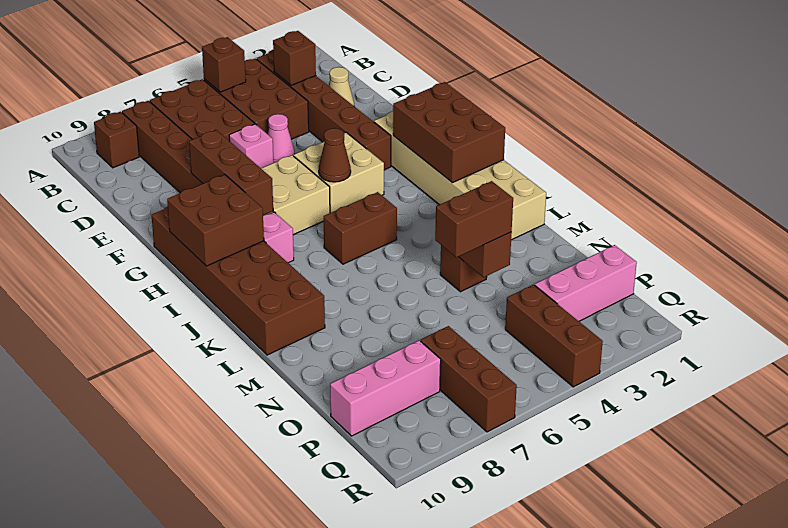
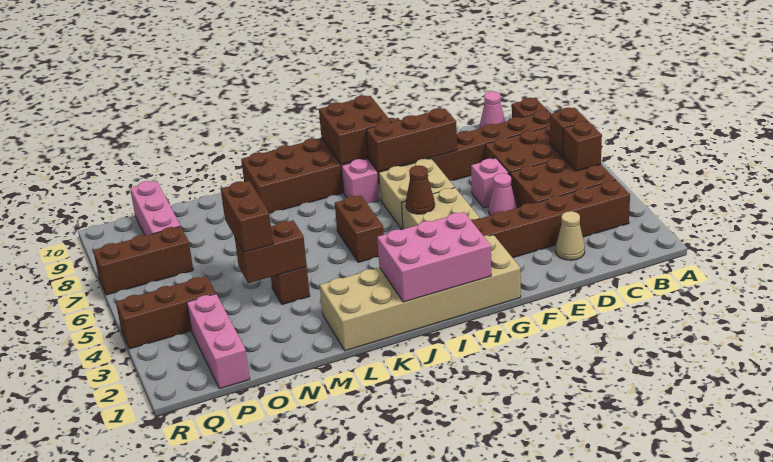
brown brick C3 level 2 -> brown brick B6 level 2
none -> pink cone C10 level 1
brown brick H1:J2 level 2 -> pink brick H1:J2 level 2

